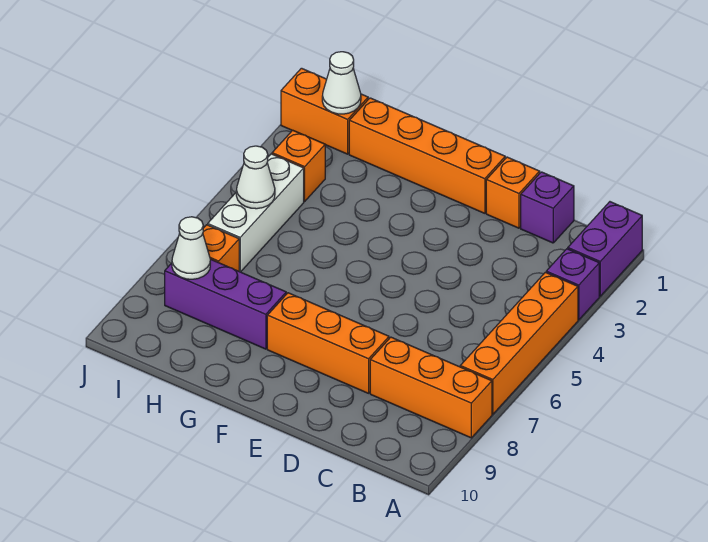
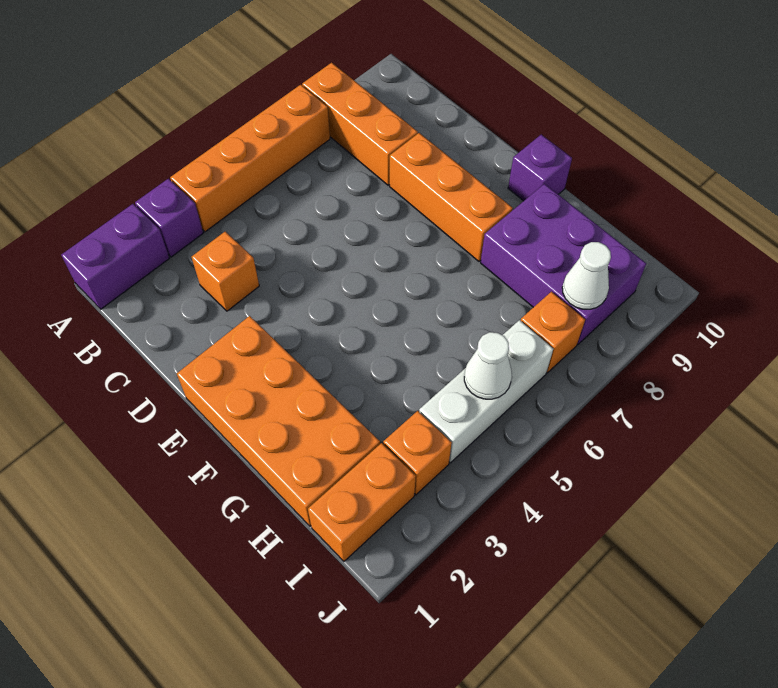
purple brick C1 level 1 -> purple brick F10 level 1
orange brick D1 level 1 -> orange brick C3 level 1
orange brick E1:H1 level 1 -> orange brick E1:H2 level 1
purple brick G8:I8 level 1 -> purple brick G8:I9 level 1
orange brick I1:J1 level 1 -> orange brick I1:I2 level 1
white cone I1 level 2 -> none

